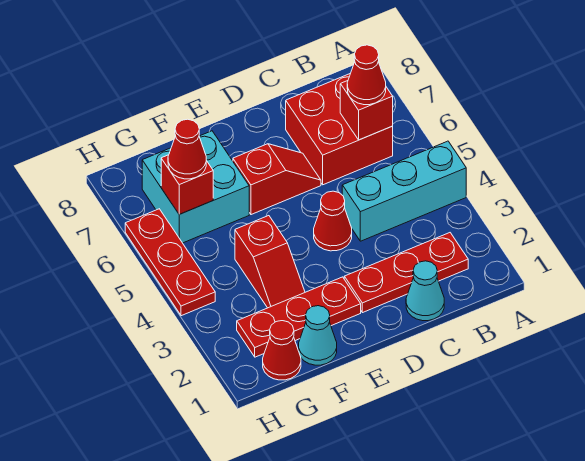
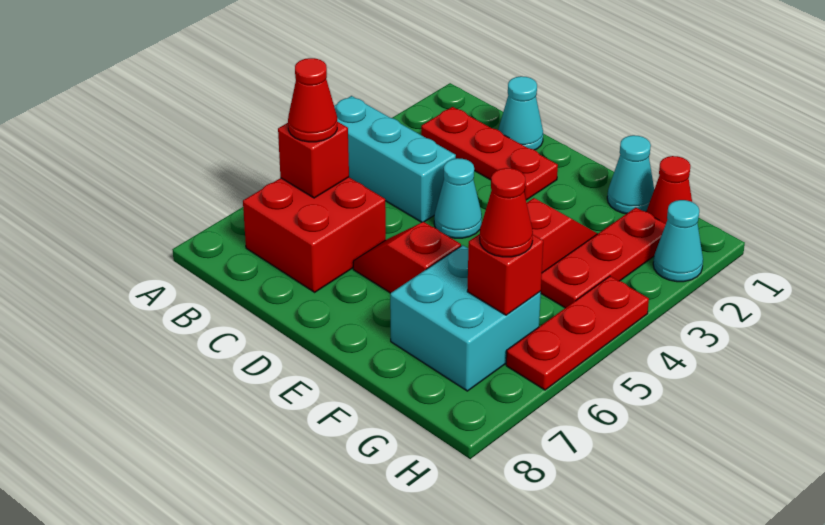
red cone D4 level 1 -> cyan cone D4 level 1
red plate E2:G2 level 1 -> red plate G2:G4 level 1
none -> cyan cone H2 level 1

